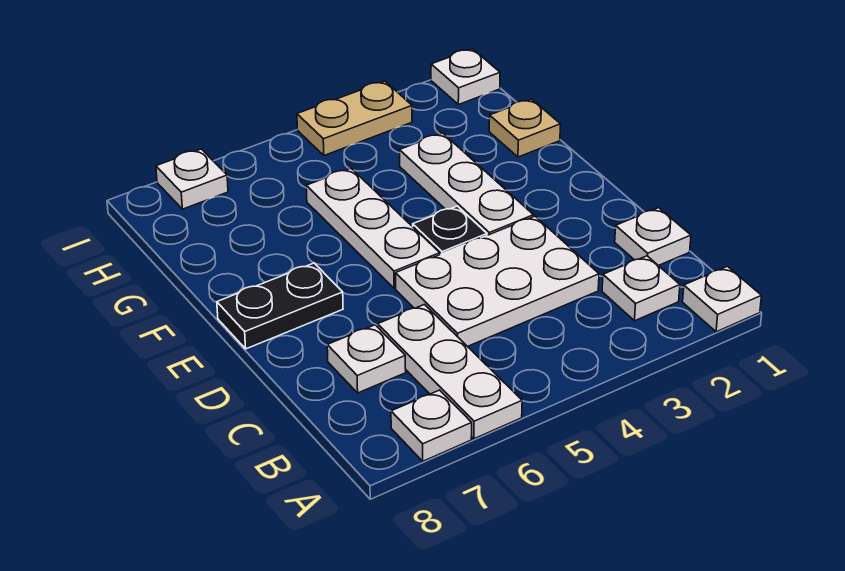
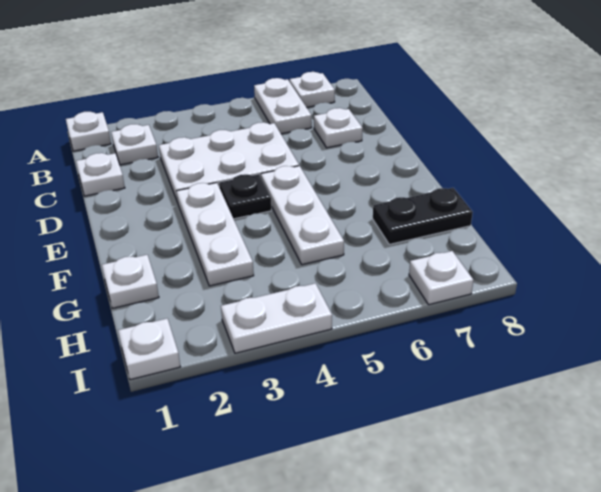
white plate A6:C6 level 1 -> white plate A6:B6 level 1
black plate E7:E8 level 1 -> black plate G7:G8 level 1
tan plate G1 level 1 -> white plate G1 level 1
tan plate I3:I4 level 1 -> white plate I3:I4 level 1

